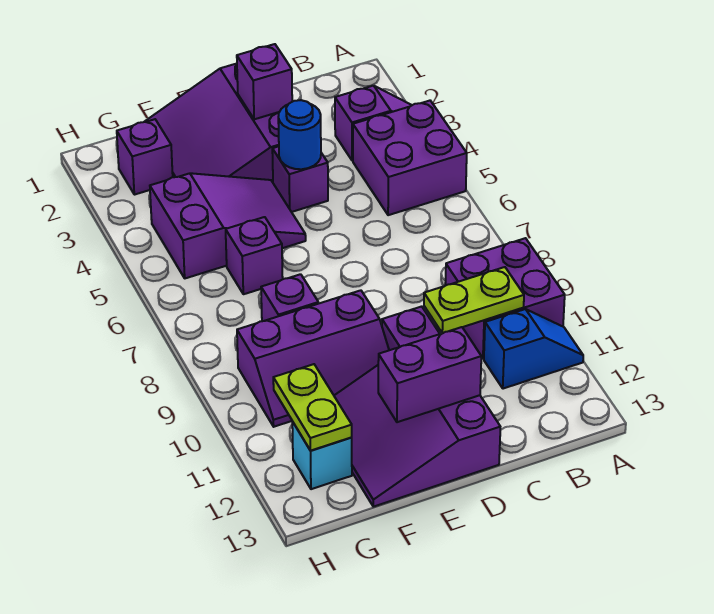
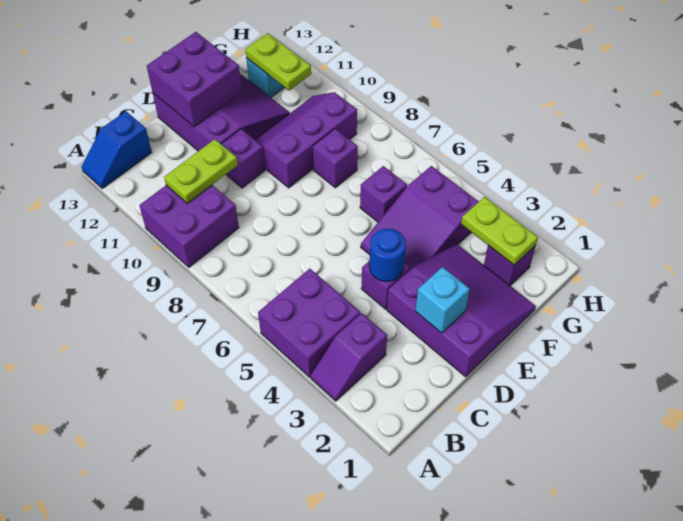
blue slope A11:B11 level 1 top B -> blue slope A13:B13 level 1 top B
purple brick D2 level 2 -> cyan brick D2 level 2
purple brick D12:E12 level 2 -> purple brick D12:E13 level 2
none -> lime plate G2:G3 level 2

